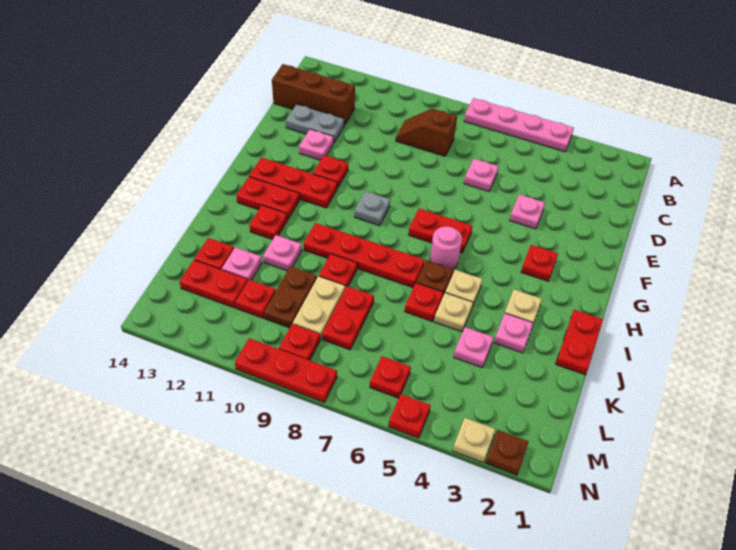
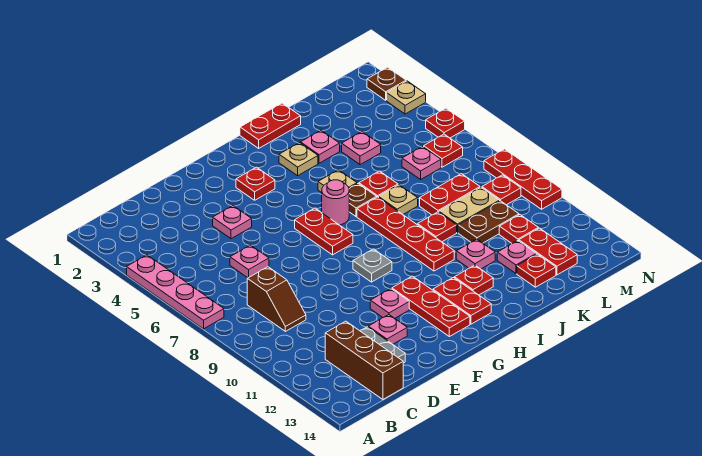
red plate F11 level 1 -> pink plate F11 level 1
tan plate J5 level 1 -> tan plate J7 level 1
none -> pink plate L6 level 1

